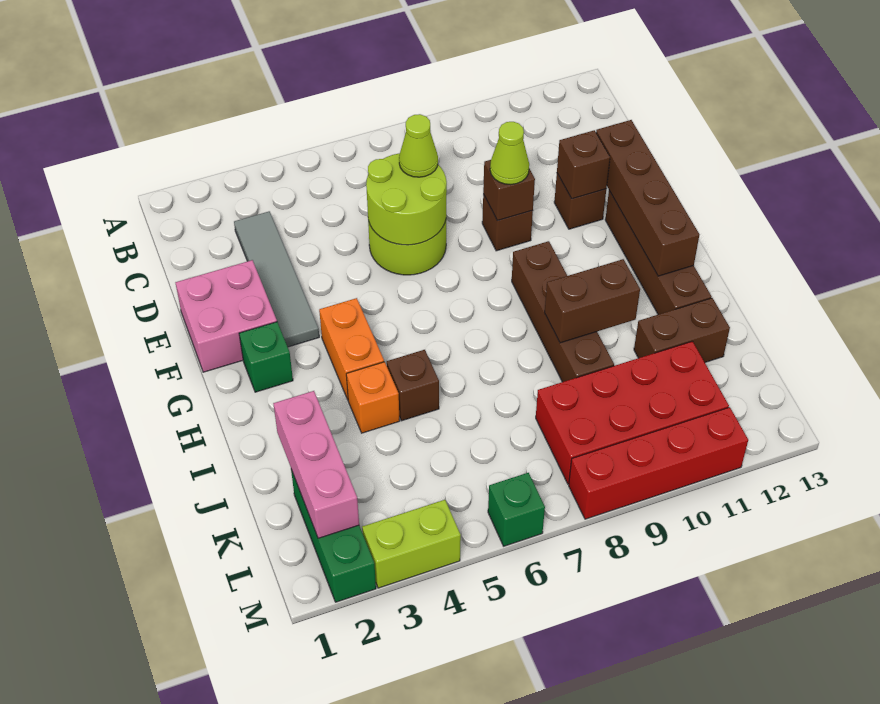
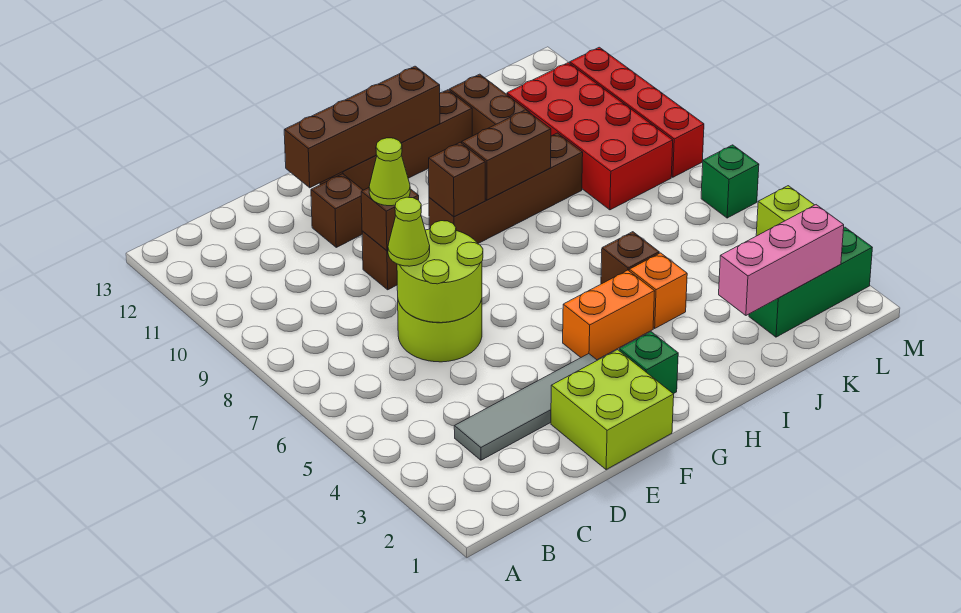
pink brick E1:F2 level 1 -> lime brick E1:F2 level 1
brown brick E11 level 2 -> brown brick G9 level 2
brown brick I9:I10 level 2 -> brown brick H9:I9 level 2

